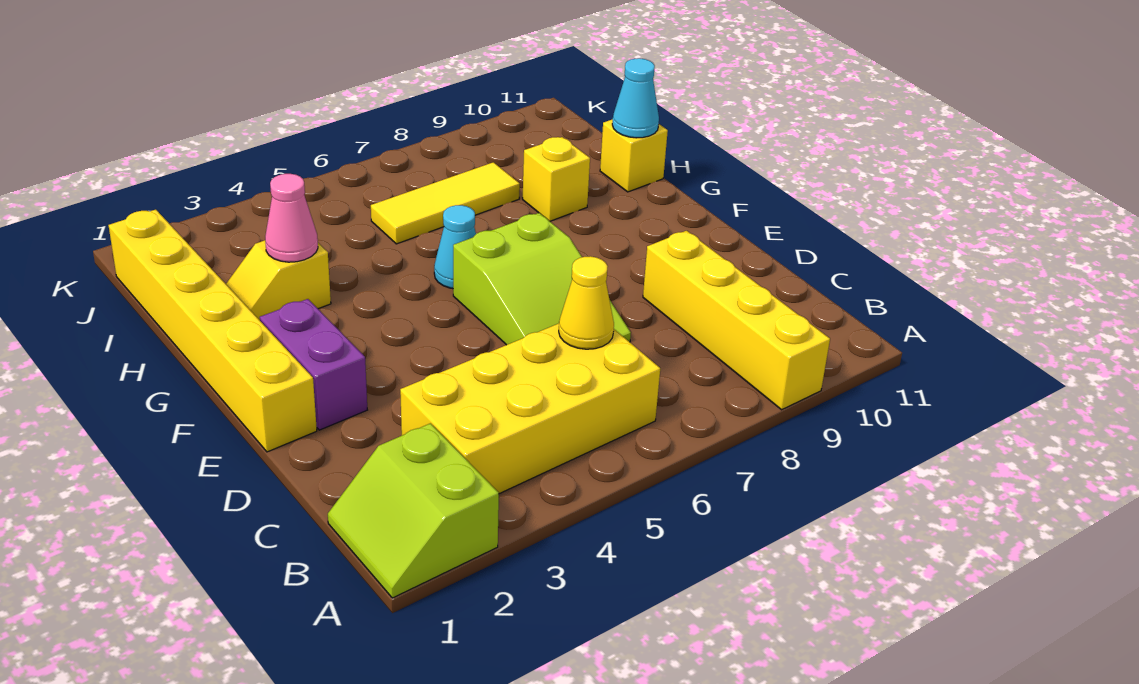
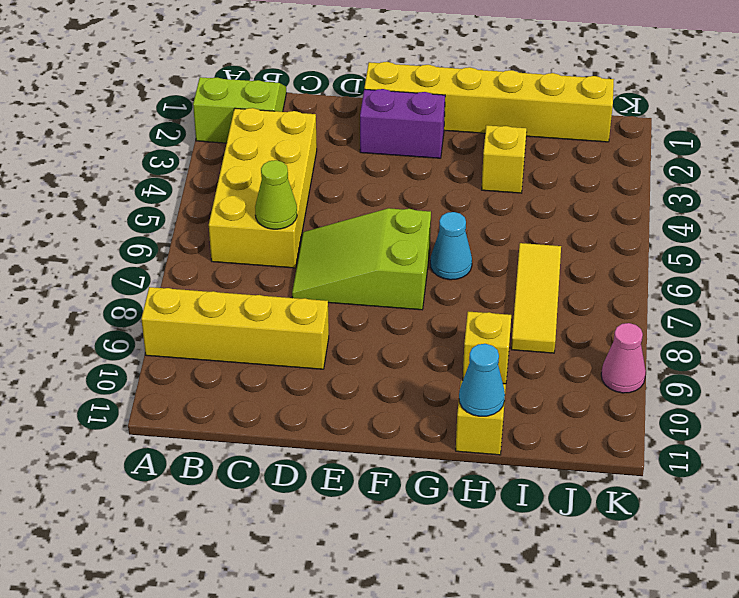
yellow cone C6 level 2 -> lime cone C6 level 2
pink cone H3 level 2 -> pink cone K9 level 1

